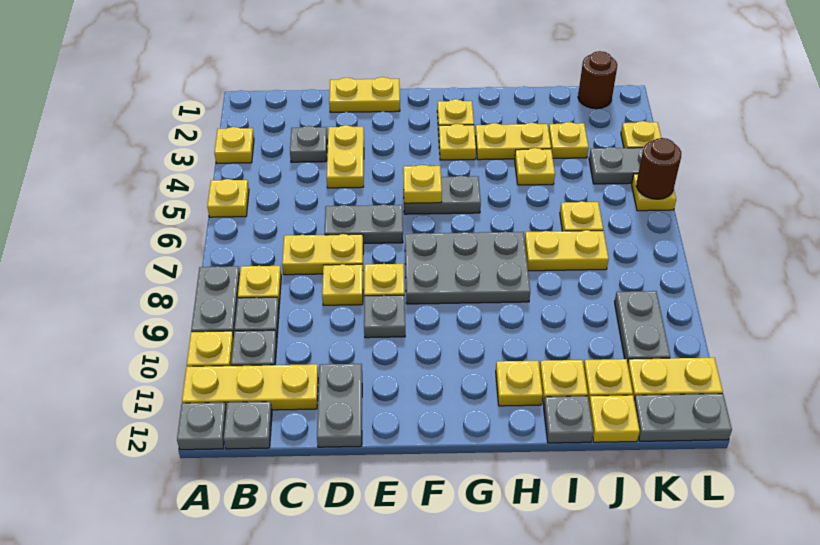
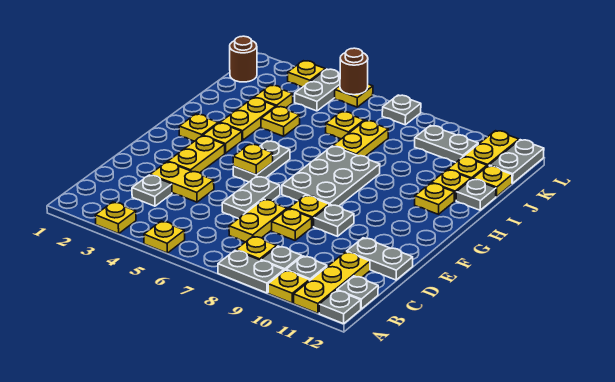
yellow plate D1:E1 level 1 -> yellow plate E3:F3 level 1
none -> grey plate L7 level 1

